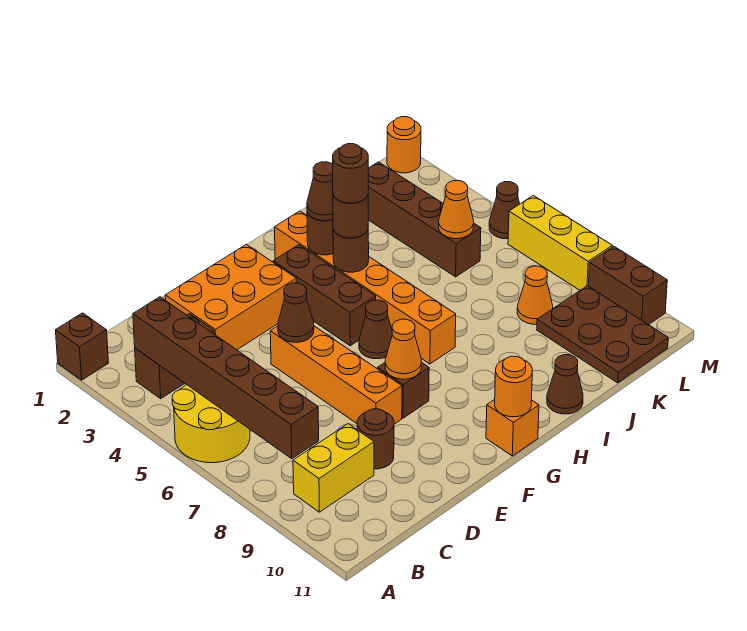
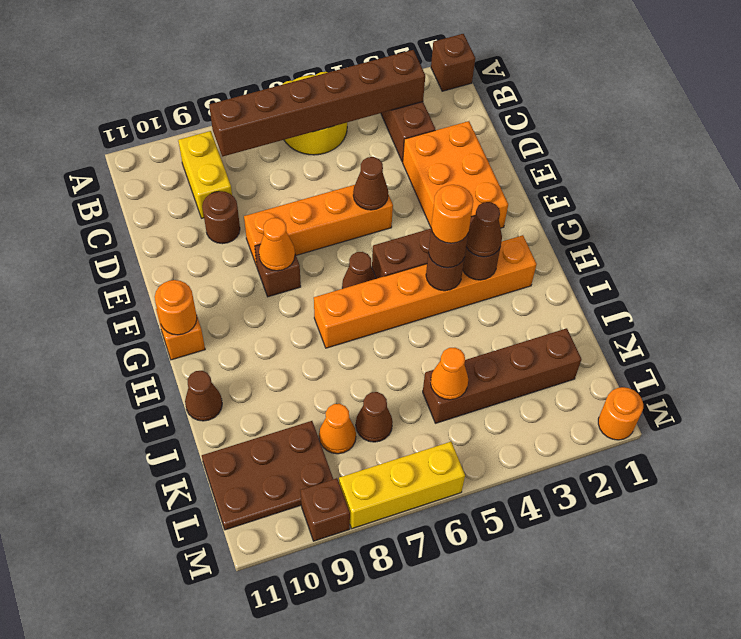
brown round brick H4 level 4 -> orange round brick H4 level 4
brown cone M5 level 1 -> brown cone K7 level 1
brown brick M9:M10 level 1 -> brown brick M9 level 1

